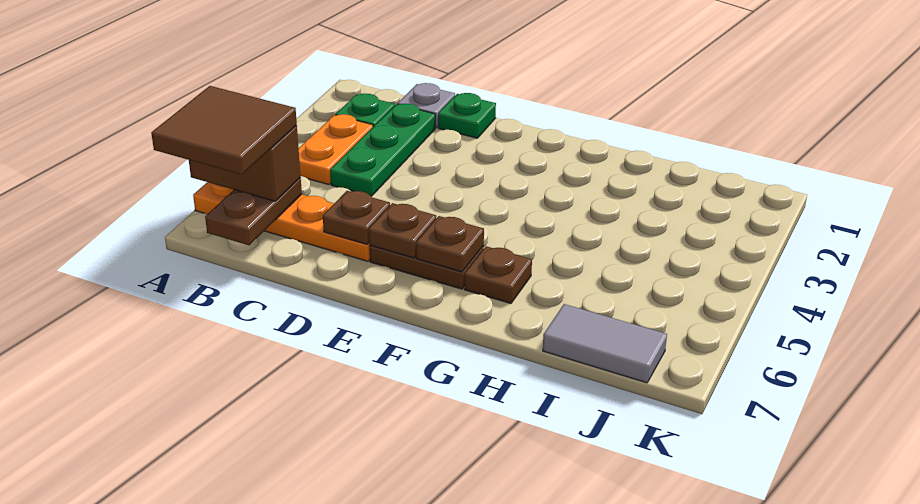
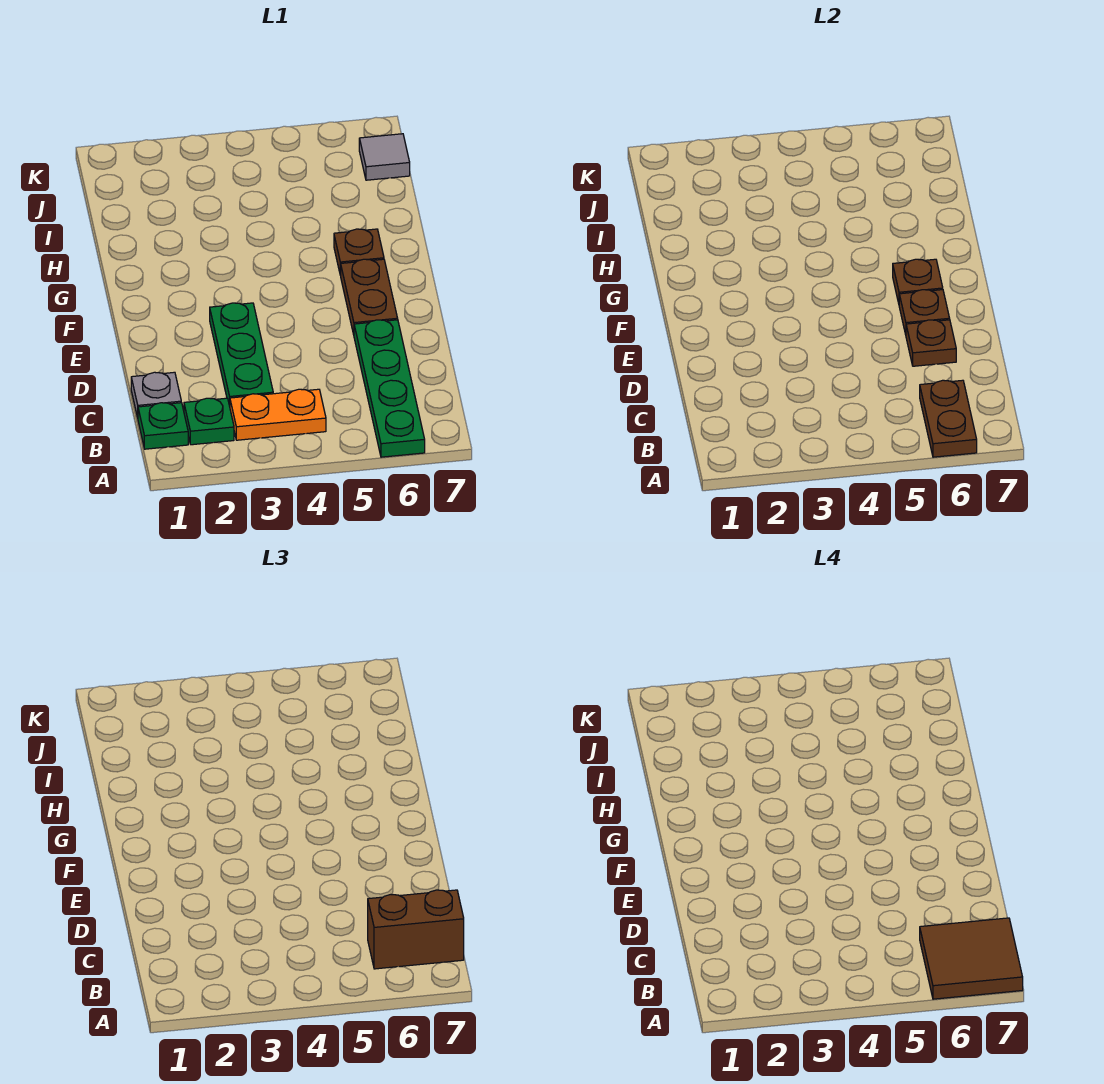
orange plate A6:D6 level 1 -> green plate A6:D6 level 1
brown brick A6:B6 level 3 -> brown brick B6:B7 level 3
brown plate B6:B7 level 2 -> brown plate A6:B6 level 2
green plate C2:C4 level 1 -> green plate C3:E3 level 1
green plate D1 level 1 -> green plate B1 level 1
grey tile I7:J7 level 1 -> grey tile J7 level 1

